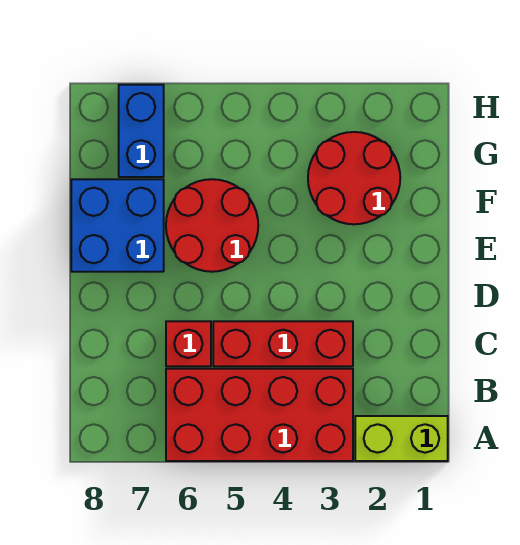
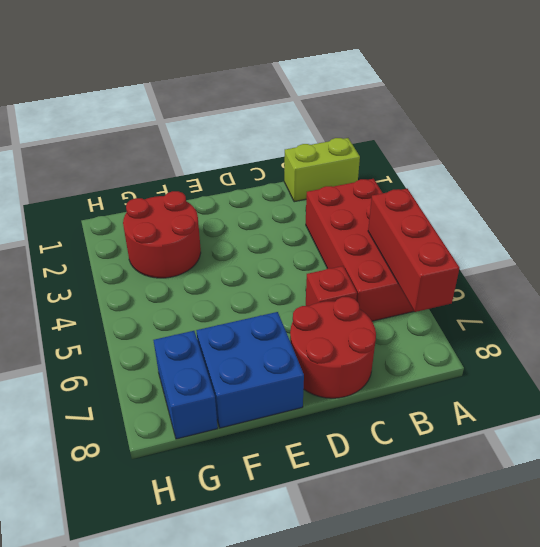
lime brick A1:A2 level 1 -> lime brick A1:B1 level 1
red brick C3:C5 level 1 -> red brick A5:A7 level 2
red round brick E5:F6 level 1 -> red round brick C7:D8 level 1
blue brick G7:H7 level 1 -> blue brick G7:G8 level 1

